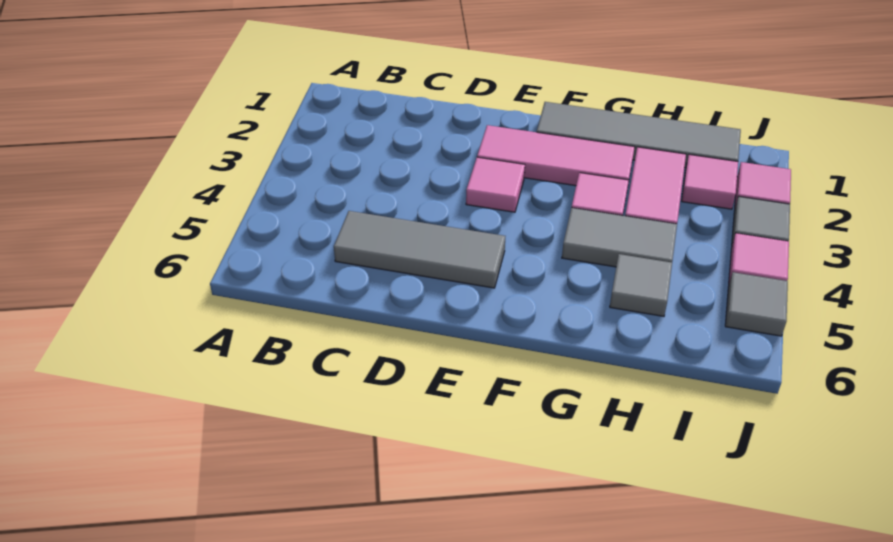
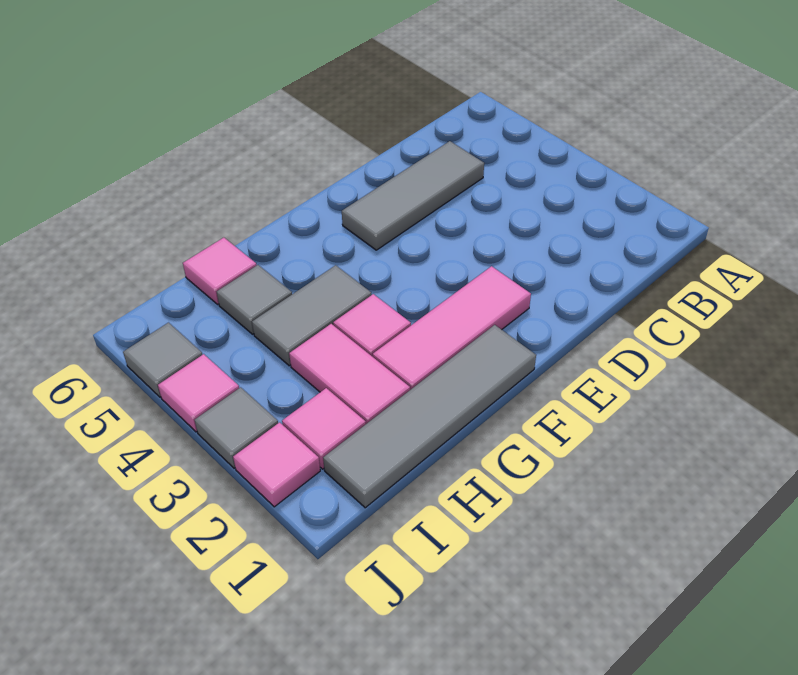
pink tile E3 level 1 -> pink tile H6 level 1

